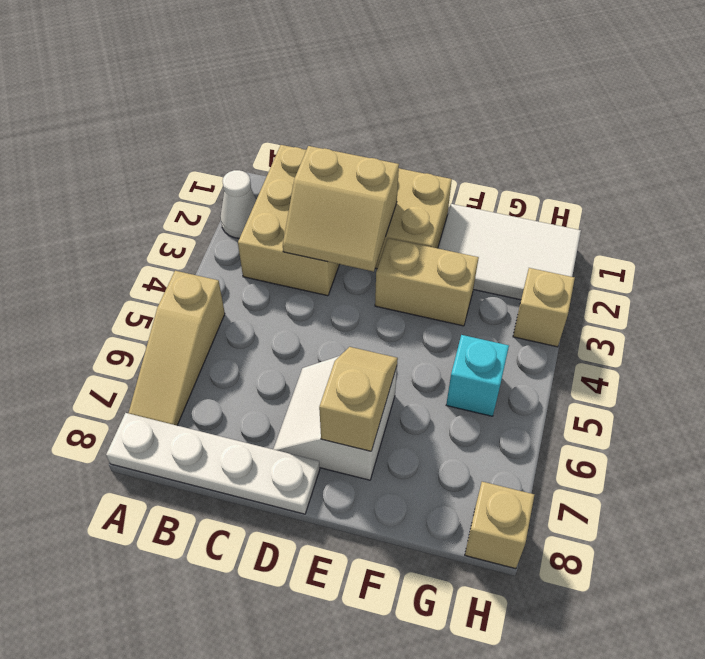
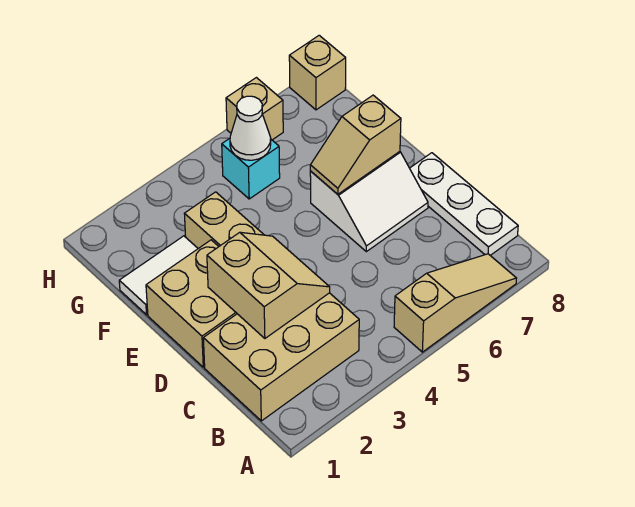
white cone A2 level 1 -> white cone G5 level 2
white plate A8:D8 level 1 -> white plate B8:D8 level 1
white tile F1:H2 level 1 -> white tile F1:F2 level 1
tan brick H3 level 1 -> tan brick H6 level 1

